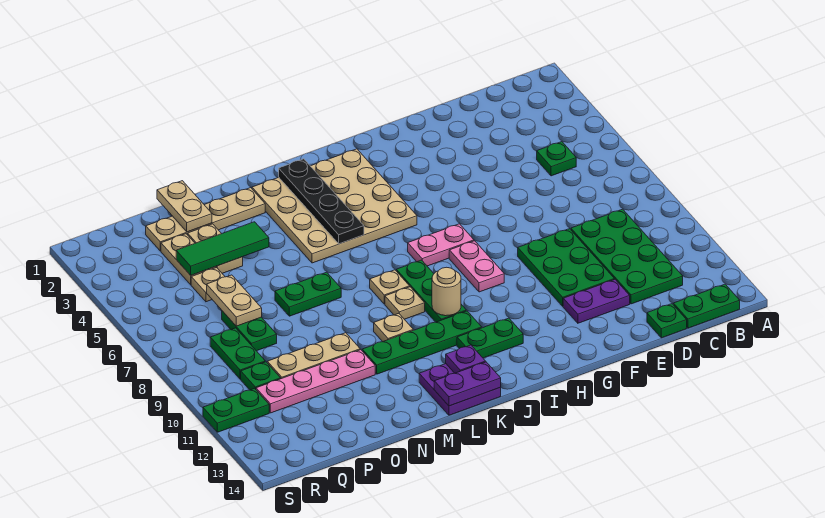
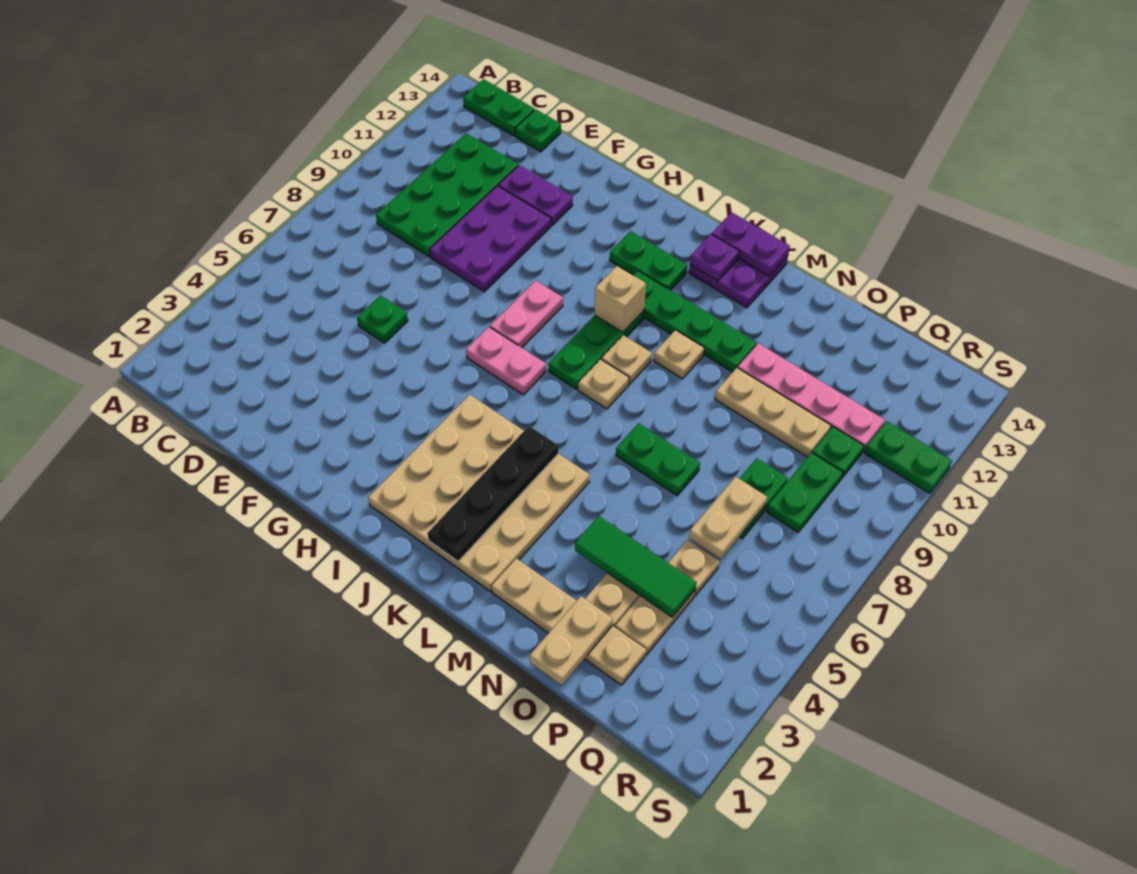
green plate C5 level 1 -> green plate E6 level 1
green plate E9:F11 level 1 -> purple plate E9:F11 level 1
tan round brick J10 level 2 -> tan brick J10 level 2

